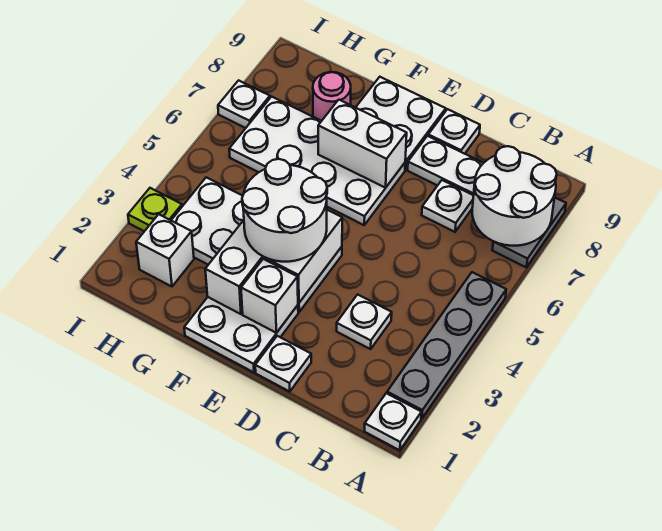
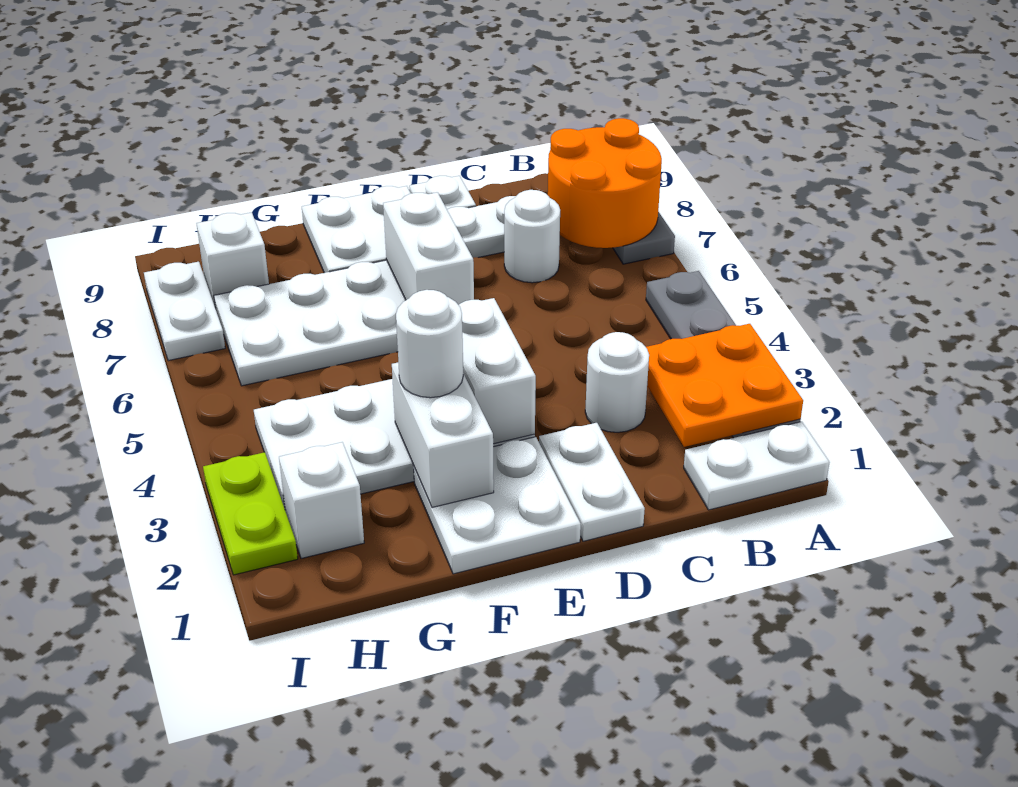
white plate A1 level 1 -> white plate A1:B1 level 1
none -> orange plate A2:B3 level 2
white round brick A7:B8 level 2 -> orange round brick A7:B8 level 2
white plate C3 level 1 -> white round brick C3 level 1
white plate C7 level 1 -> white round brick C7 level 1
white plate D1 level 1 -> white plate D1:D2 level 1
white brick E2 level 2 -> white brick H8 level 1
white round brick E3:F4 level 3 -> white round brick F3 level 3
white brick E7:F7 level 2 -> white brick E6:E7 level 2
pink round brick G8 level 1 -> none
lime plate I3 level 1 -> lime plate I2:I3 level 1
white plate I7 level 1 -> white plate I7:I8 level 1

